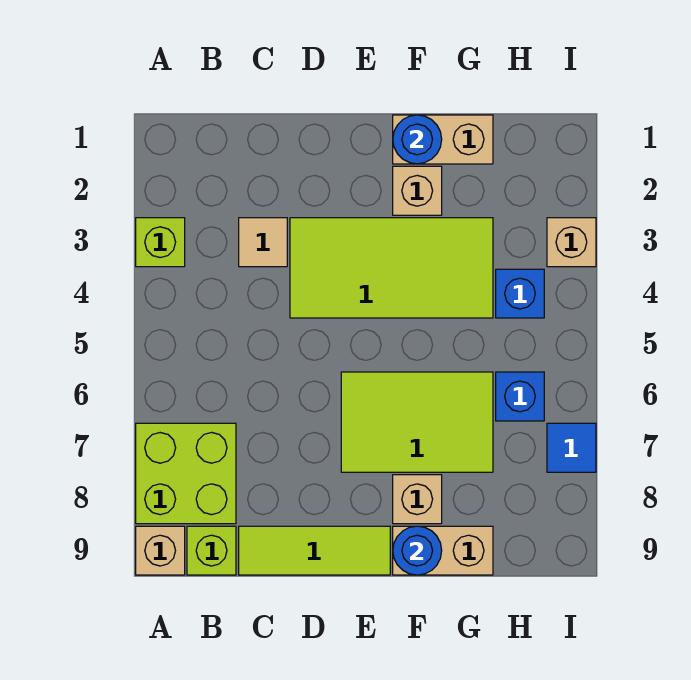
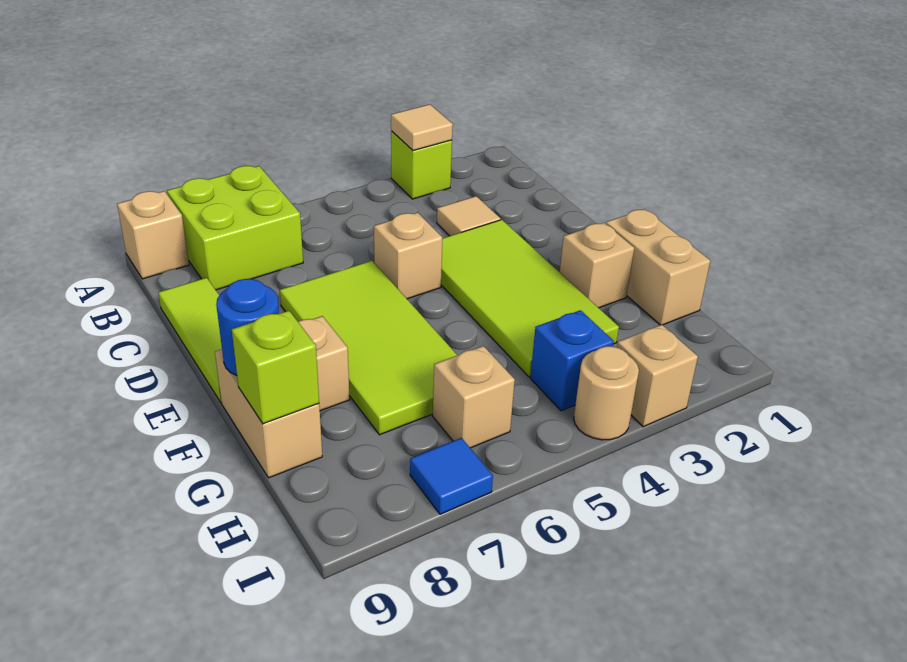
none -> tan tile A3 level 2
lime brick B9 level 1 -> lime brick G9 level 2
none -> tan brick D5 level 1
lime tile E6:G7 level 1 -> lime tile D6:G7 level 1
blue round brick F1 level 2 -> none
blue brick H6 level 1 -> tan brick H6 level 1
none -> tan round brick I4 level 1

